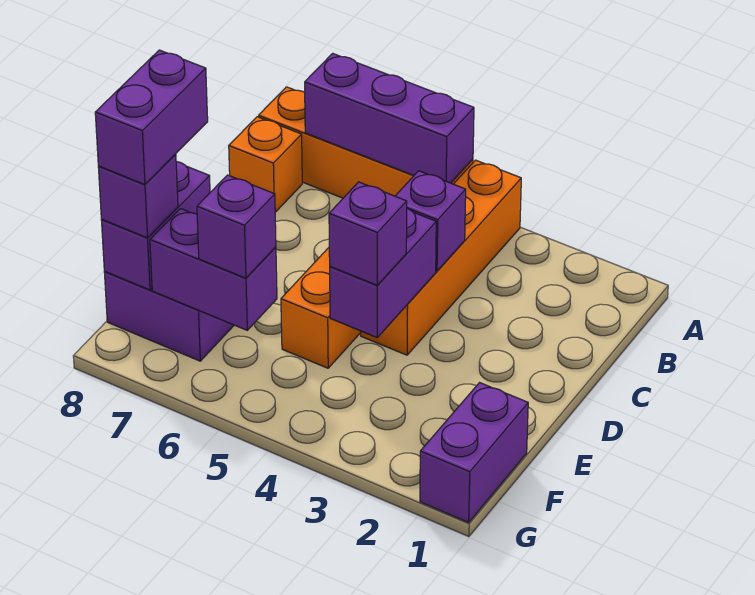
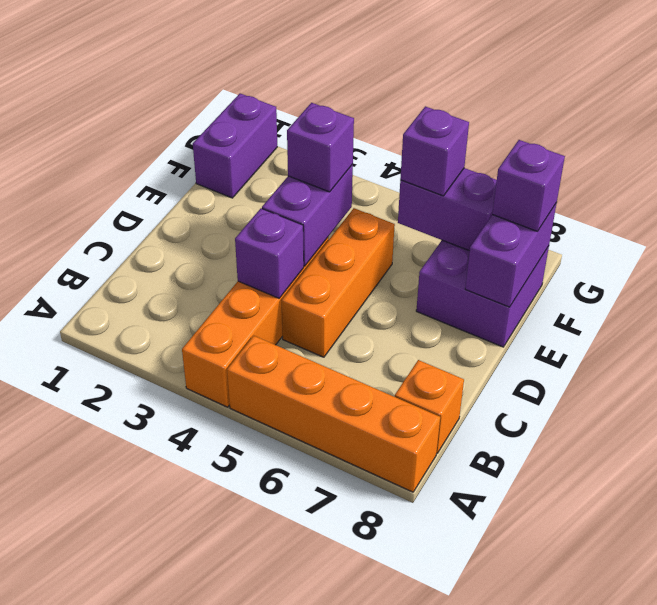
purple brick A5:A7 level 2 -> none
purple brick E8:F8 level 4 -> none

